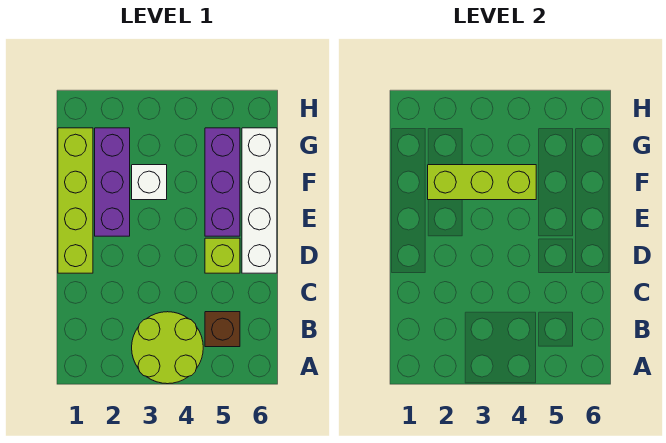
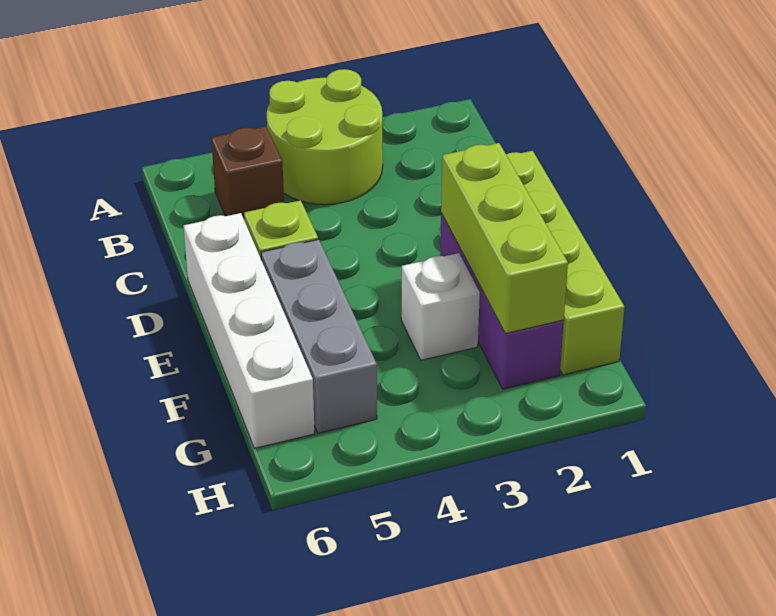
purple brick E5:G5 level 1 -> grey brick E5:G5 level 1
lime brick F2:F4 level 2 -> lime brick E2:G2 level 2

